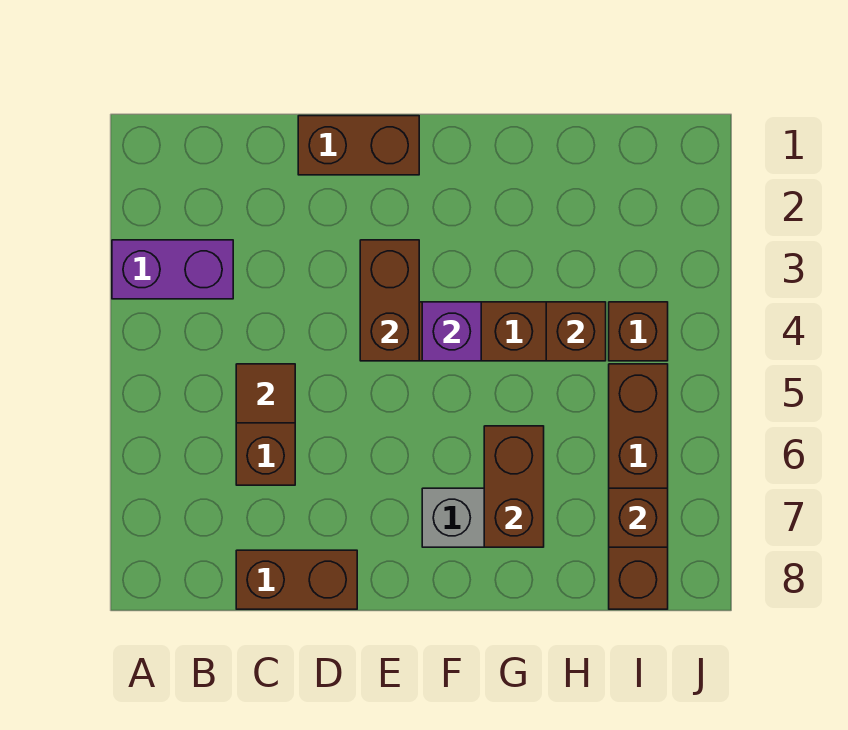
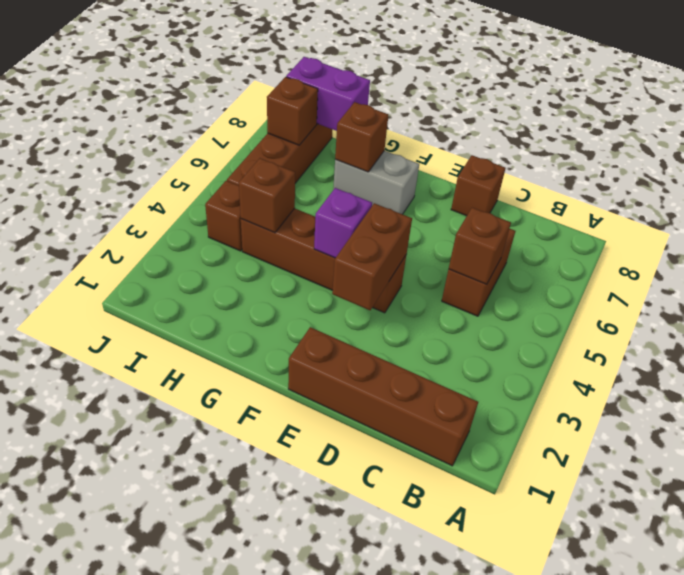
purple brick A3:B3 level 1 -> purple brick H8:I8 level 2
brown tile C5 level 2 -> brown brick C5 level 2
brown brick C8:D8 level 1 -> brown brick D8 level 1
brown brick D1:E1 level 1 -> brown brick B1:E1 level 1
brown brick G6:G7 level 2 -> brown brick G7 level 2

